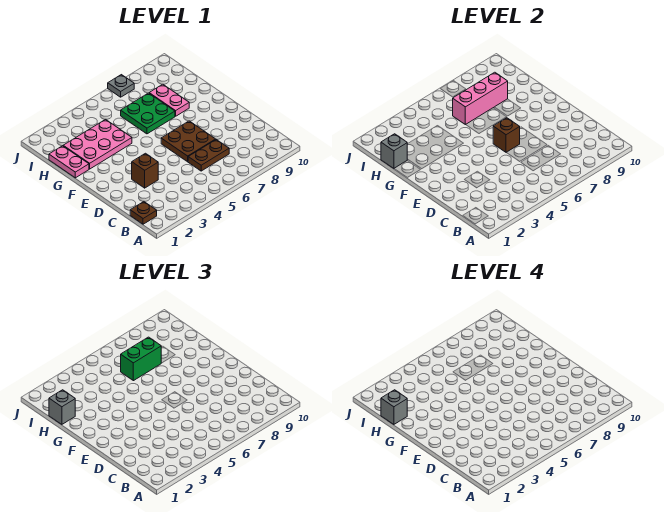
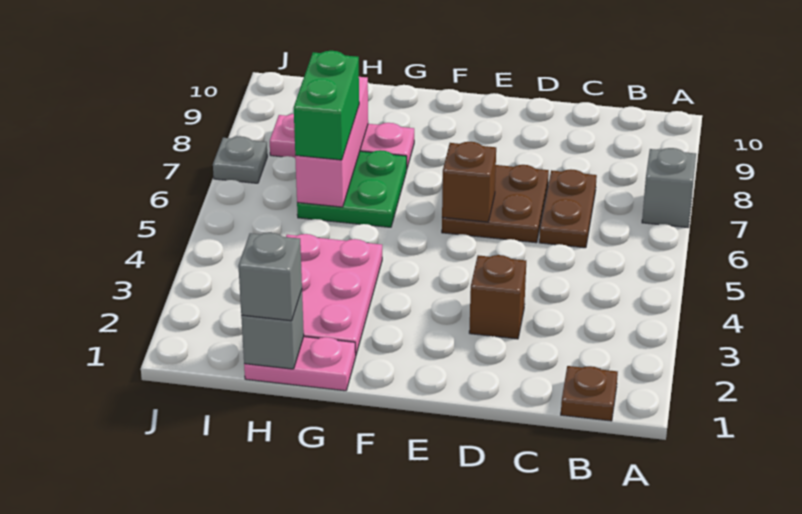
pink plate G8:H8 level 1 -> pink plate G8:I8 level 1
grey brick H1 level 4 -> grey brick A7 level 1

